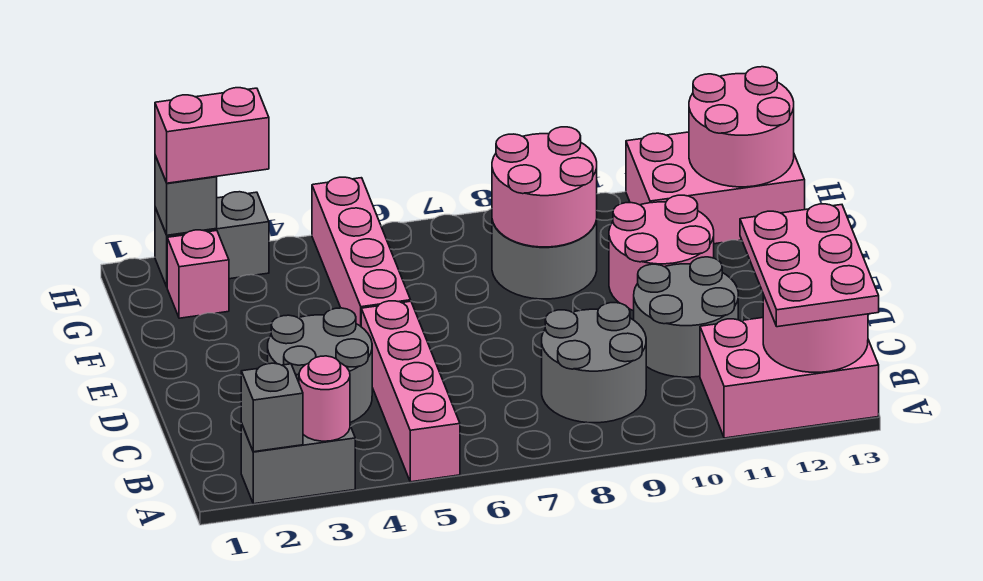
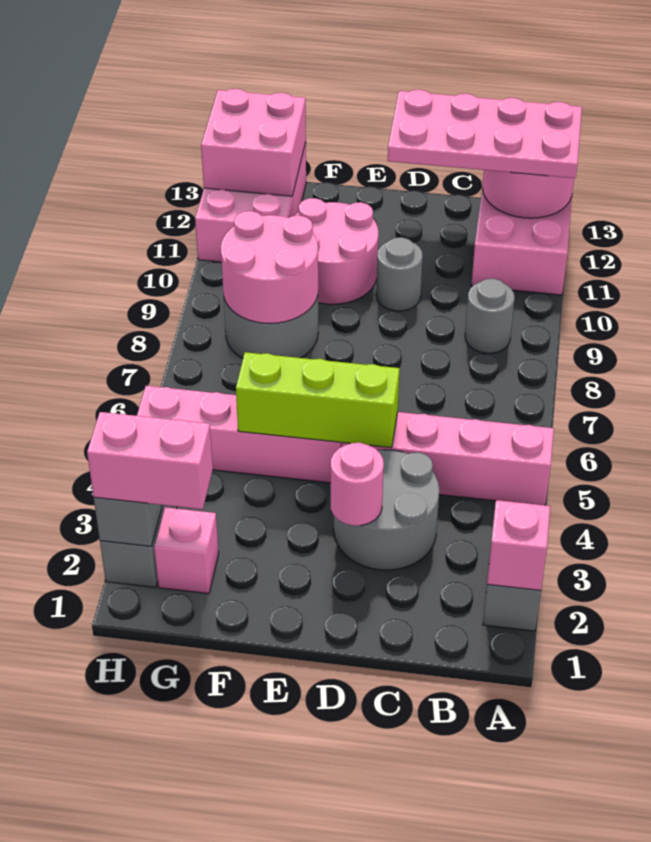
grey brick A2 level 2 -> pink brick A2 level 2
pink round brick A3 level 2 -> pink round brick D3 level 2
pink plate A12:C13 level 3 -> pink plate A12:D13 level 3
grey round brick B8:C9 level 1 -> grey round brick B9 level 1
grey round brick C10:D11 level 1 -> grey round brick D10 level 1
none -> lime brick D5:F5 level 2
pink round brick G12:H13 level 2 -> pink brick G12:H13 level 2
pink brick H2:H3 level 3 -> pink brick G2:H2 level 3

